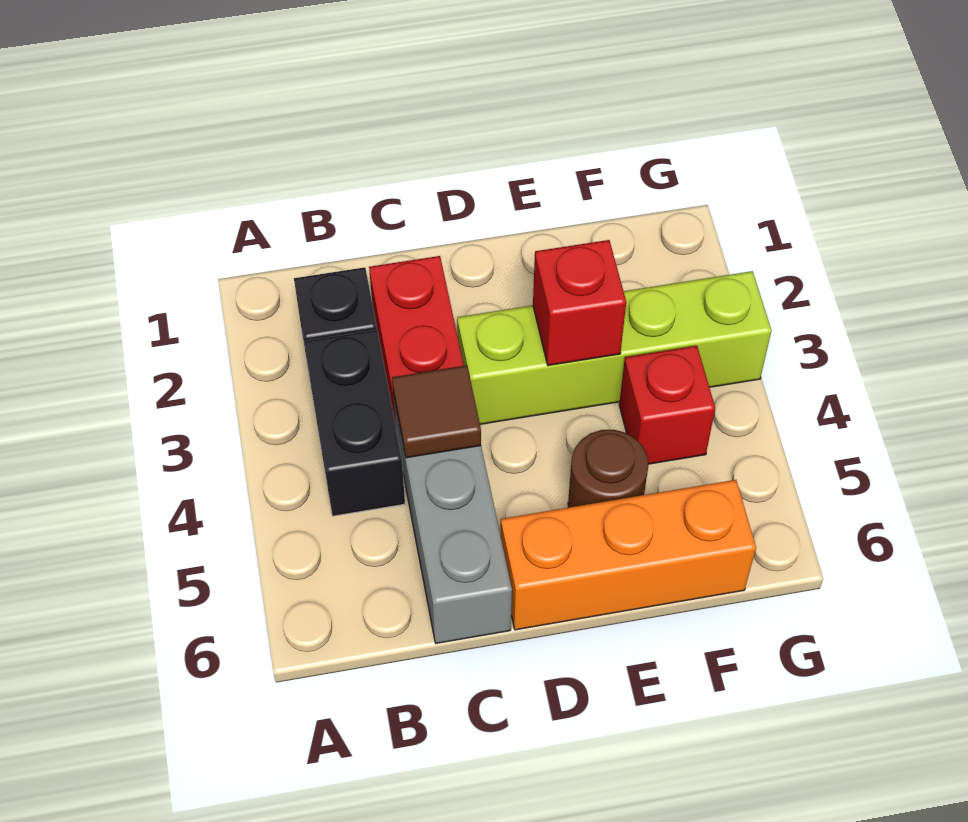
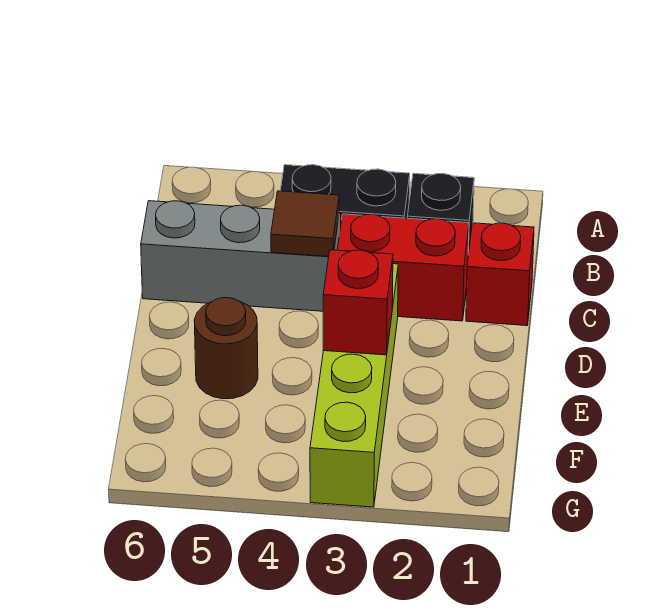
orange brick D6:F6 level 1 -> none
red brick F4 level 1 -> red brick C1 level 1

